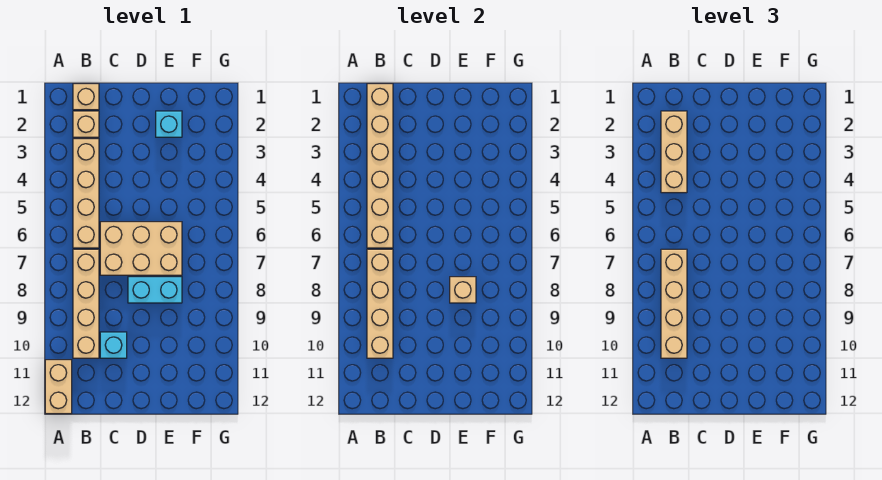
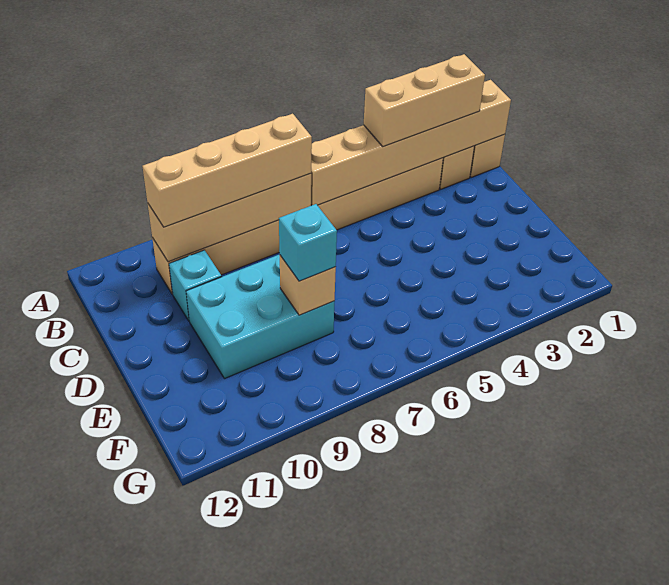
tan brick A11:A12 level 1 -> none
tan brick C6:E7 level 1 -> none
cyan brick D8:E8 level 1 -> cyan brick D8:E10 level 1
cyan brick E2 level 1 -> cyan brick E8 level 3

